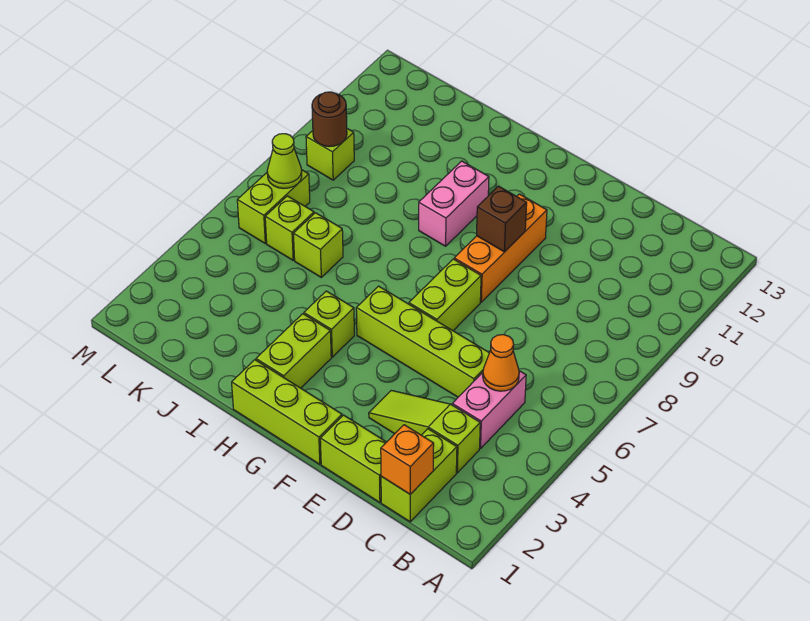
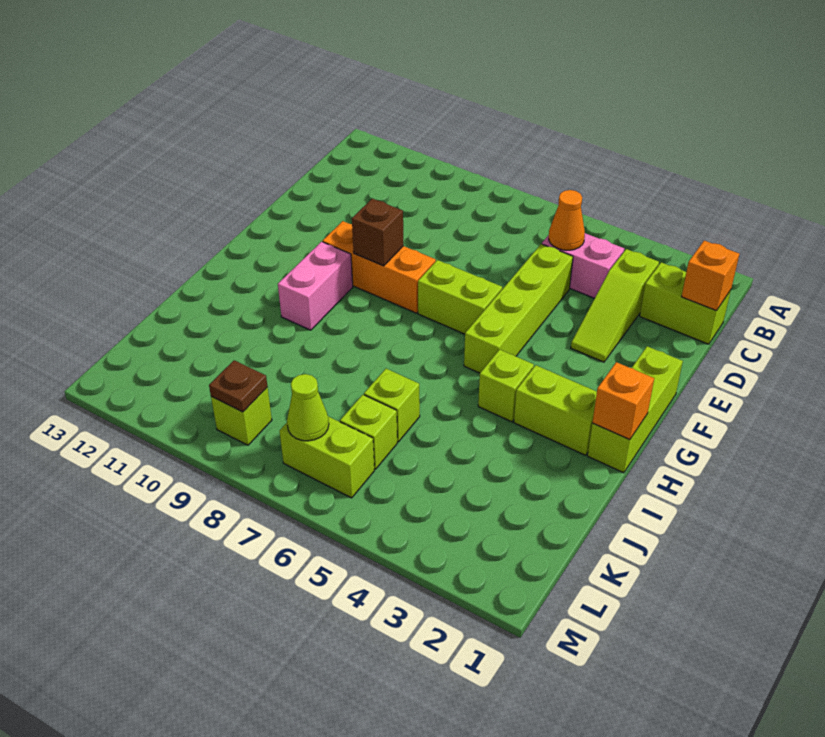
lime brick D1:E1 level 1 -> none
none -> orange brick H1 level 2
pink brick H9:H10 level 1 -> pink brick G10:H10 level 1
brown round brick L9 level 2 -> brown plate L9 level 2

